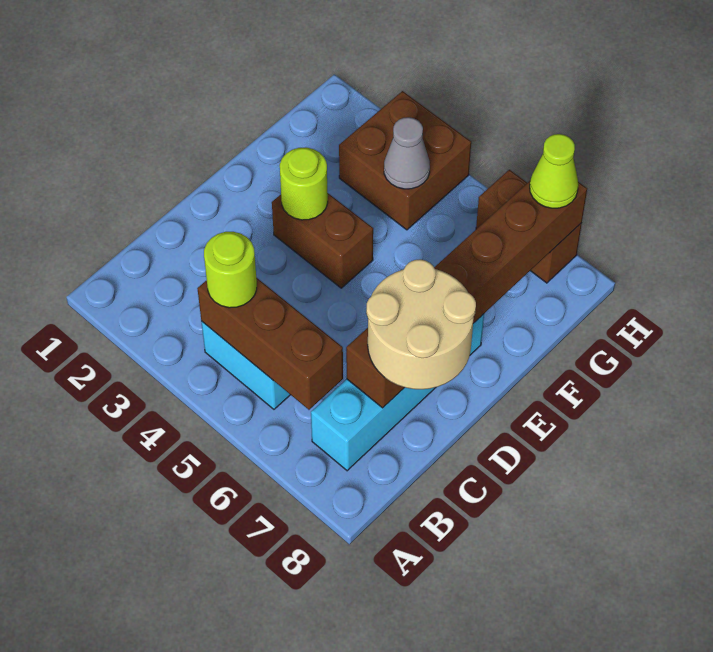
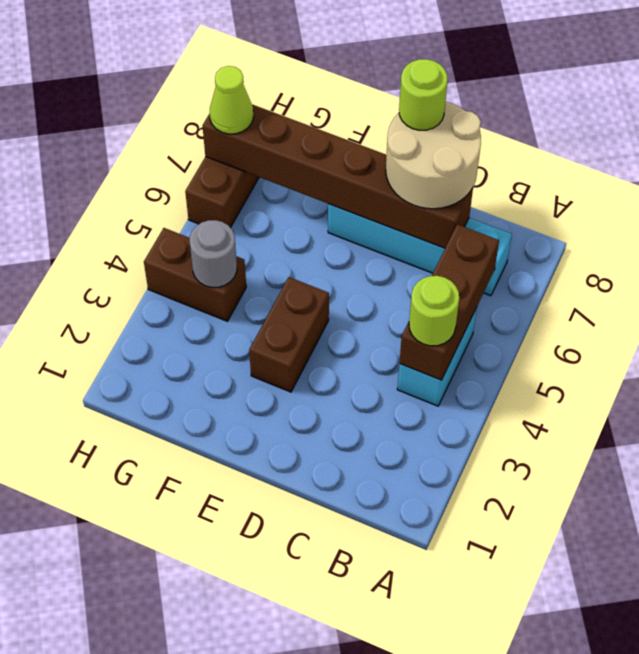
lime round brick E3 level 2 -> lime round brick D8 level 4
brown brick G3:H4 level 1 -> brown brick G4:H4 level 1
grey cone G4 level 2 -> grey round brick G4 level 2

